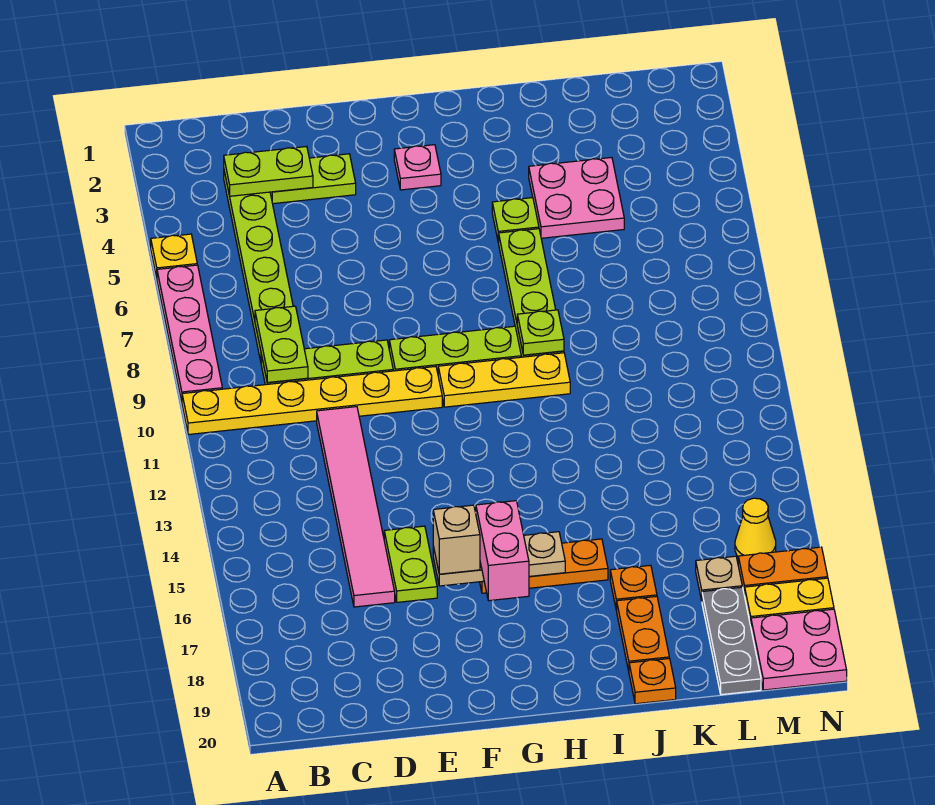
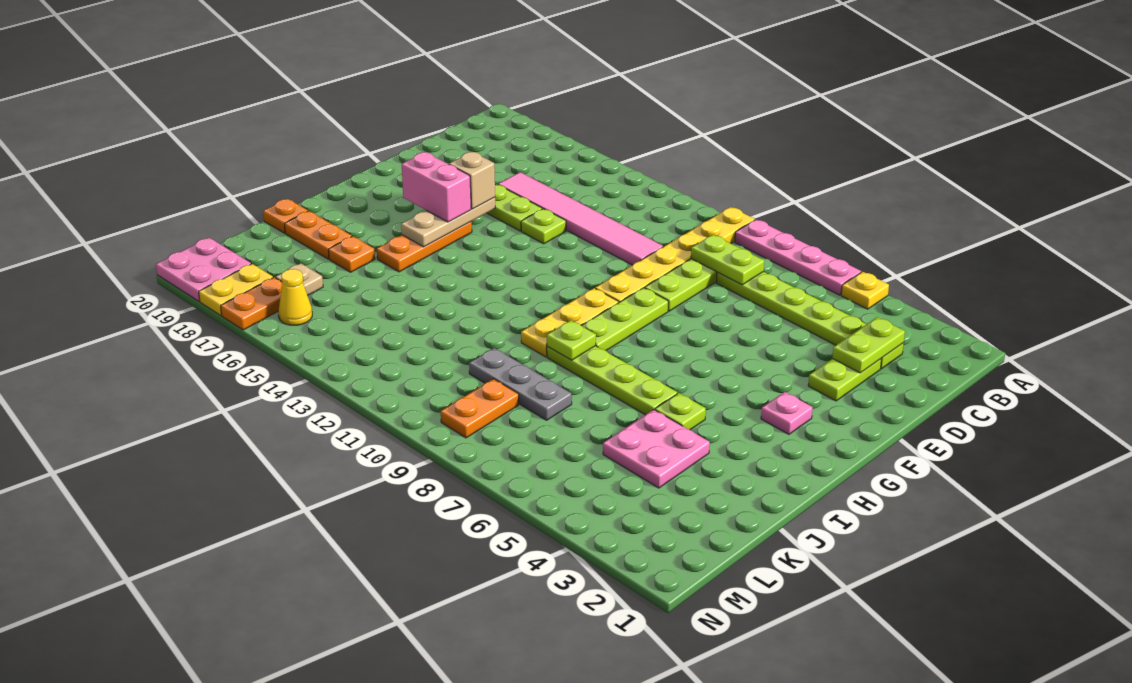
none -> lime plate E14 level 1
none -> orange plate L9:M9 level 1
grey plate L18:L20 level 1 -> grey plate K8:K10 level 1

